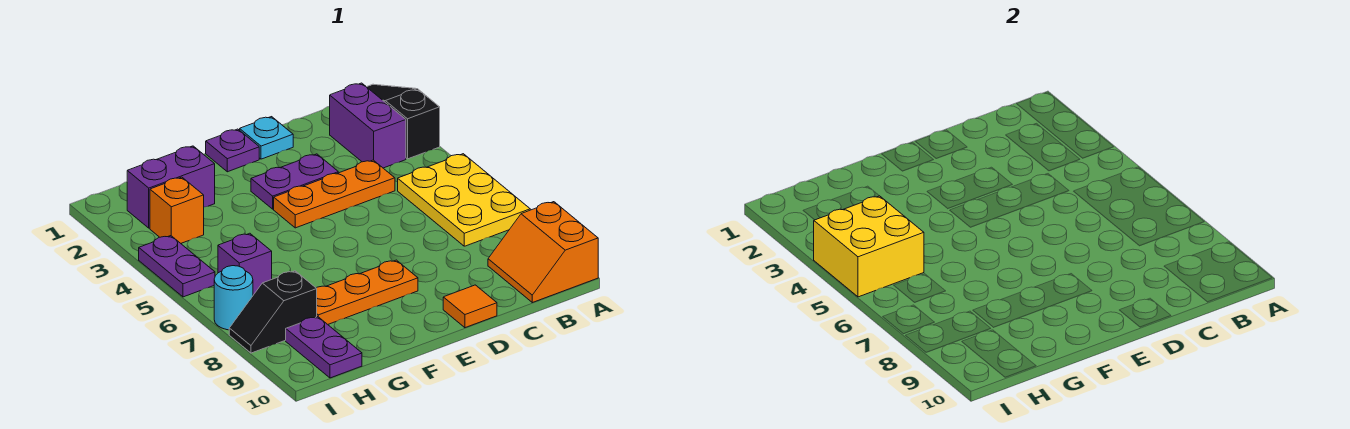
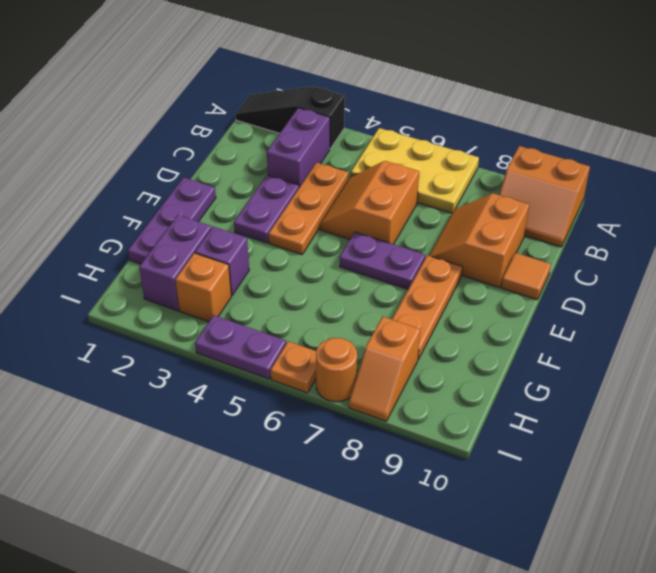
purple brick B2:B3 level 1 -> purple brick B3:C3 level 1
none -> orange slope C5:D6 level 1 top 6
none -> orange slope C8:D9 level 1 top 9
cyan plate D1 level 1 -> none
purple plate E1 level 1 -> purple plate E1:G1 level 1
yellow brick H4:I5 level 2 -> none
purple brick H6 level 1 -> purple brick G3 level 1
black slope H8:I8 level 1 top H -> orange slope H8:I8 level 1 top H
purple plate H9:H10 level 1 -> purple plate E6:E7 level 1
none -> orange plate I6 level 1
cyan round brick I7 level 1 -> orange round brick I7 level 1

